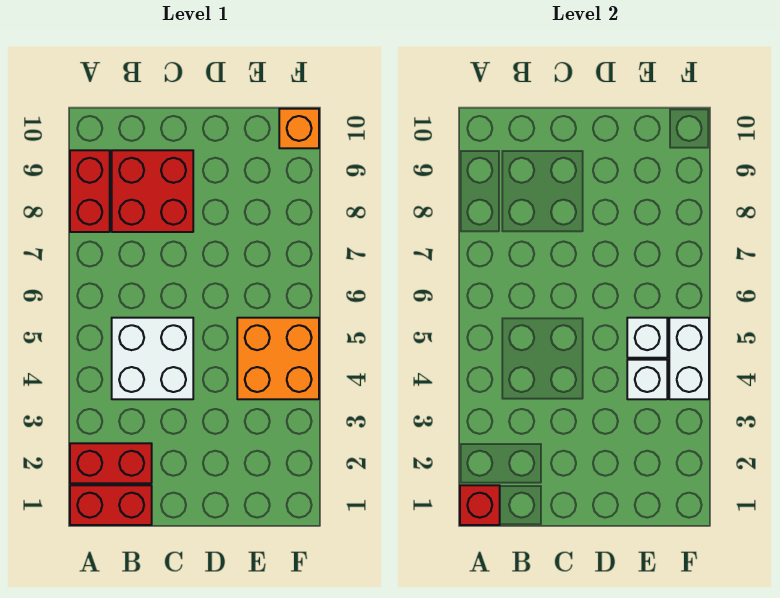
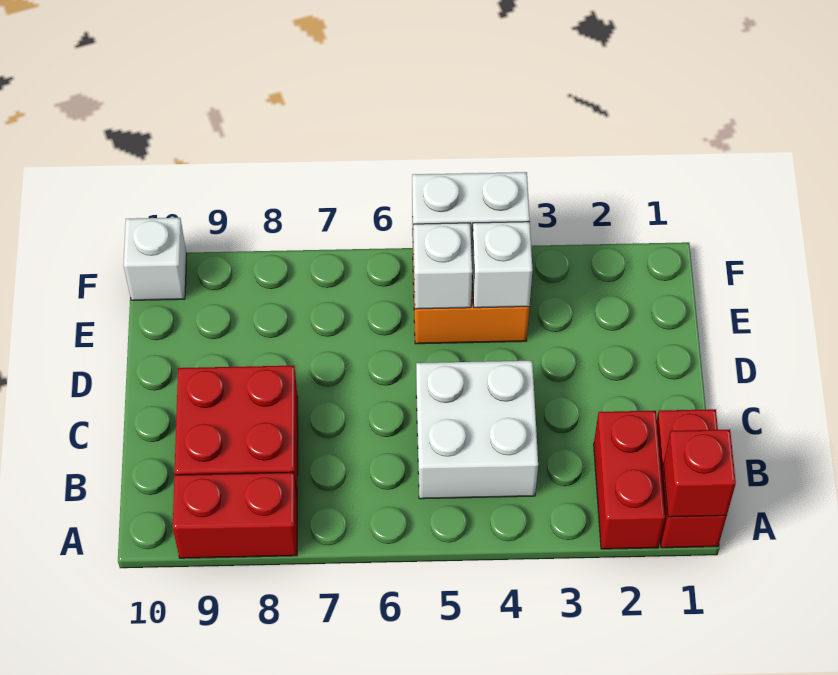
orange brick F10 level 1 -> white brick F10 level 1

